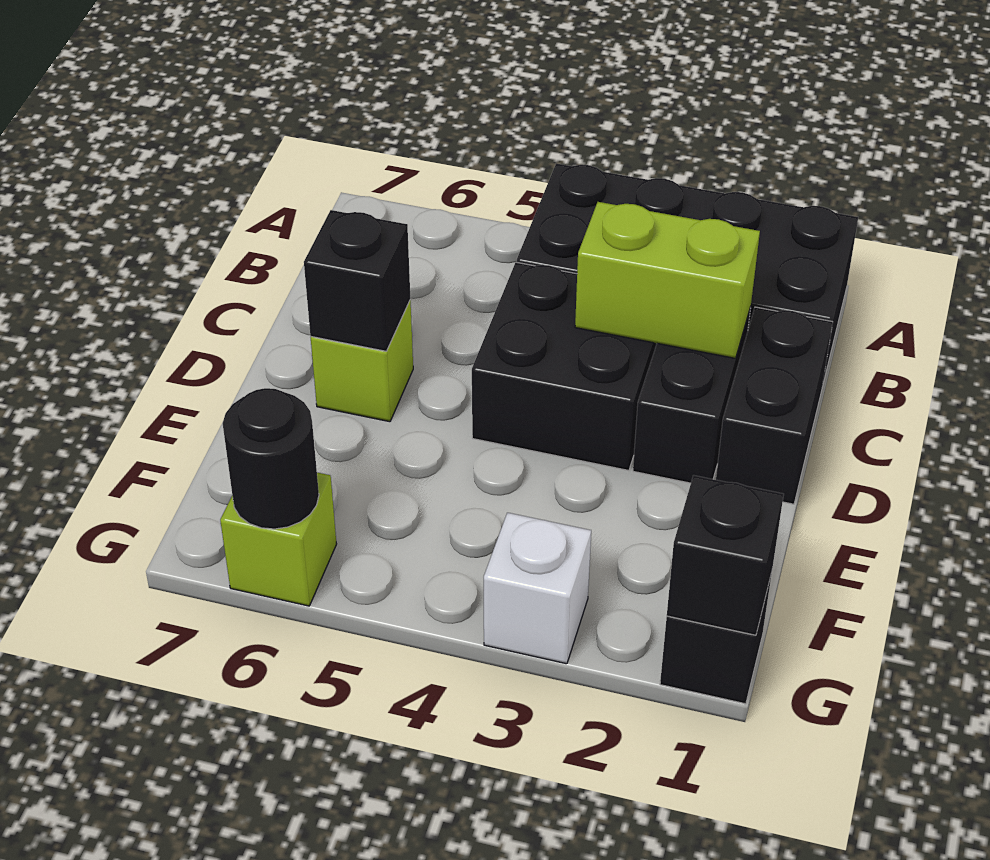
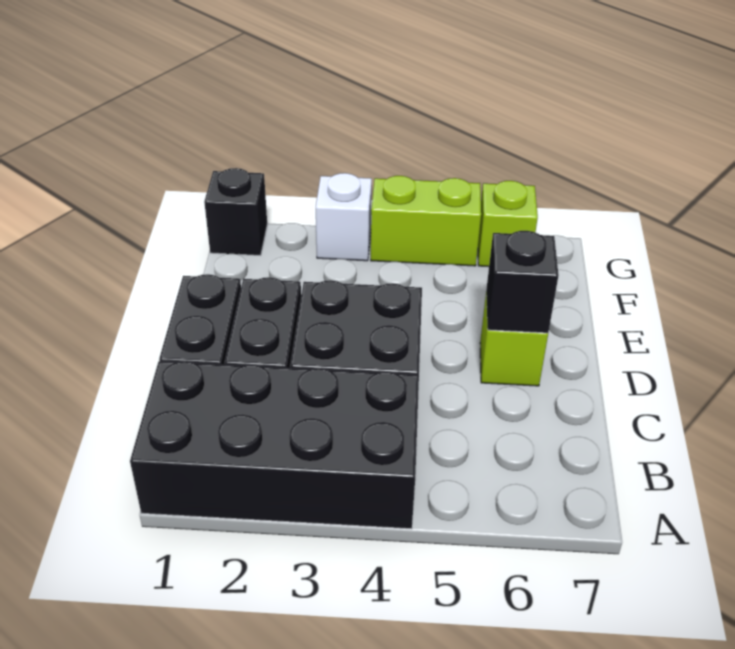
lime brick C2:C3 level 2 -> lime brick G4:G5 level 1
black brick G1 level 2 -> none
black round brick G6 level 2 -> none

